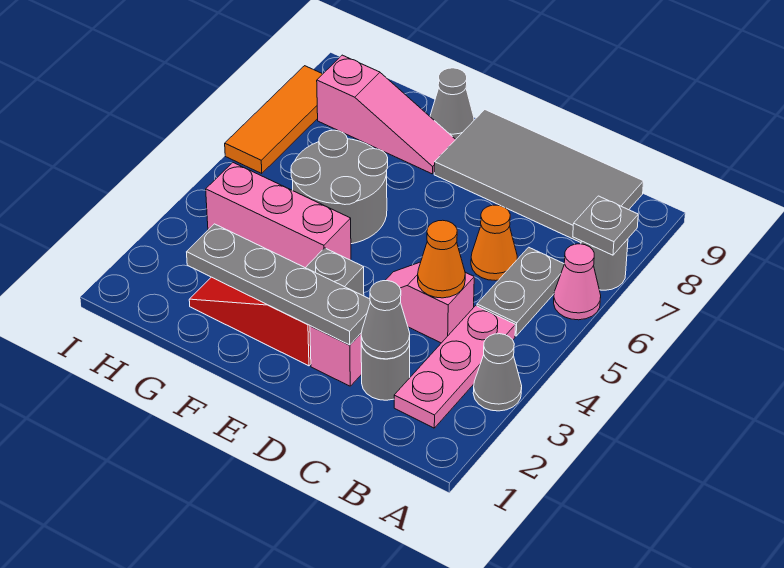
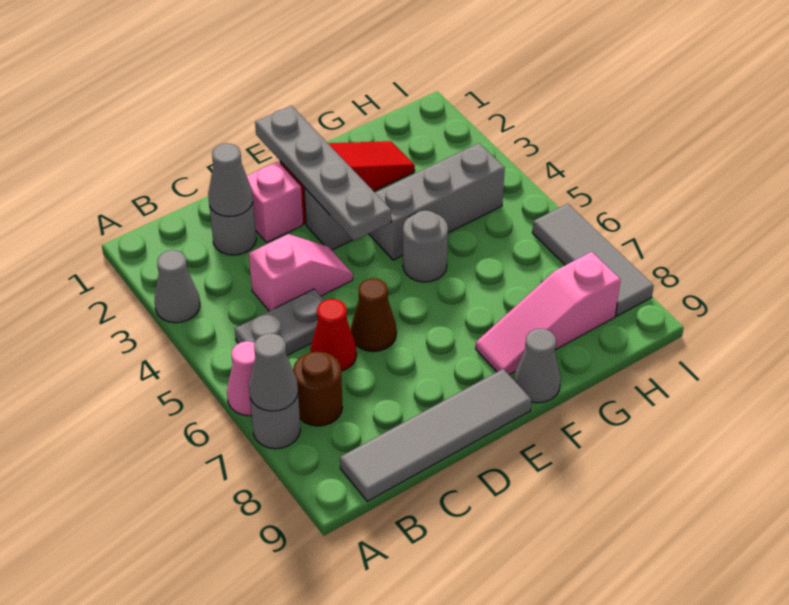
grey plate A7 level 2 -> grey cone A7 level 2
pink plate B2:B4 level 1 -> none
grey plate B5:B6 level 1 -> grey plate B5:C5 level 1
none -> brown round brick B7 level 1
grey tile B8:E9 level 1 -> grey tile B9:E9 level 1
orange cone C4 level 2 -> none
orange cone C6 level 1 -> red cone C6 level 1
grey plate D2:G2 level 2 -> grey plate E1:E4 level 2
none -> brown cone D6 level 1
pink brick F4:H4 level 1 -> grey brick F4:H4 level 1
grey round brick F5:G6 level 1 -> grey round brick F5 level 1
orange tile I6:I8 level 1 -> grey tile I6:I8 level 1

